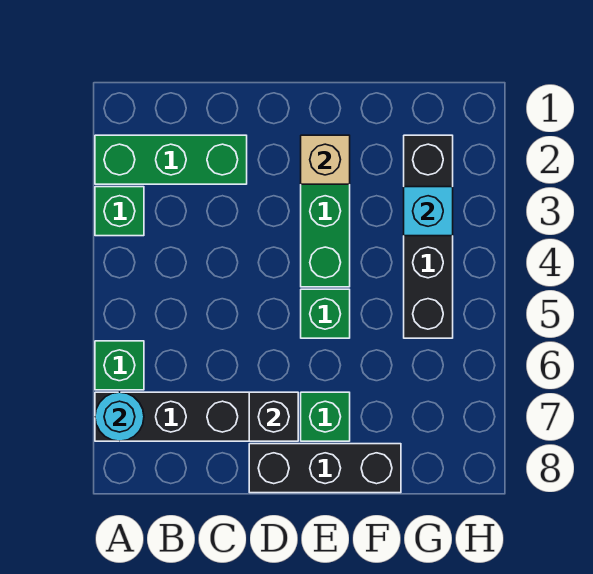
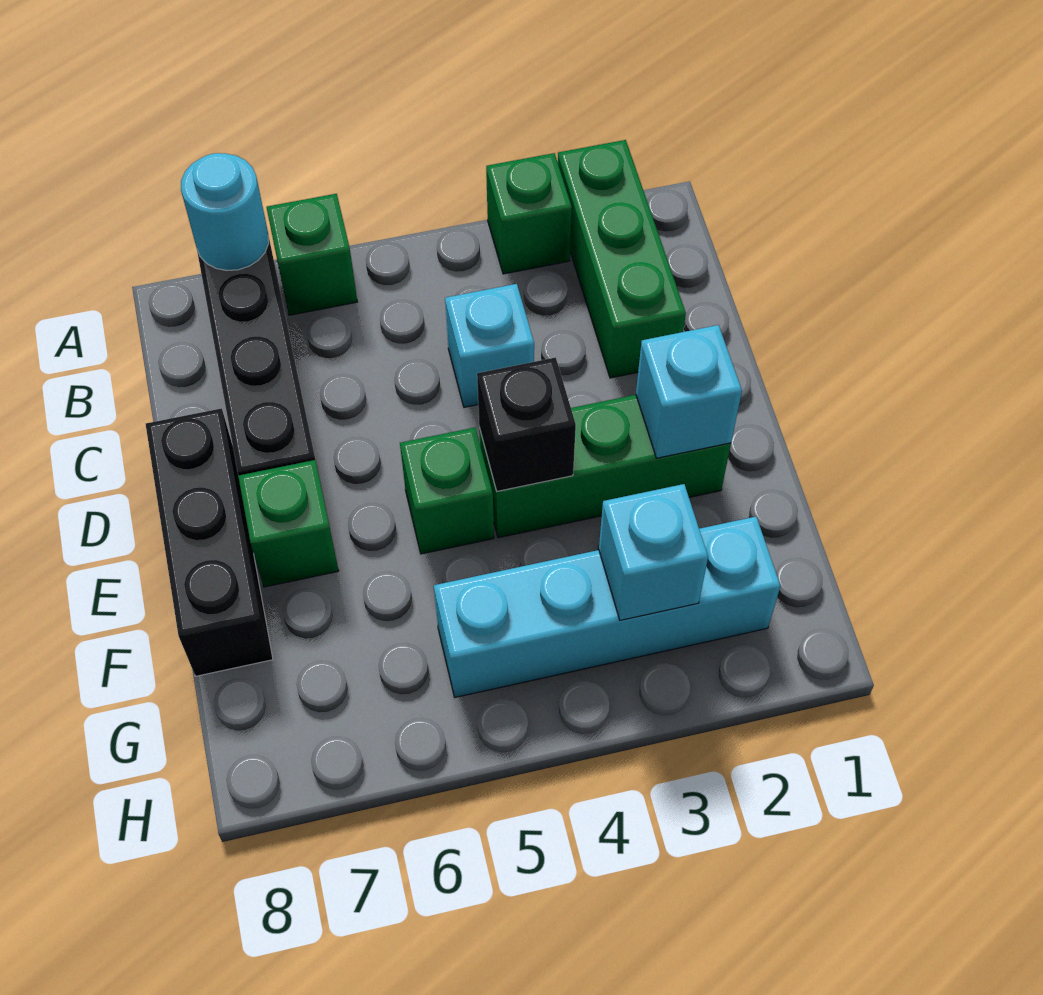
none -> cyan brick C4 level 1
black brick D7 level 2 -> black brick E4 level 2
tan brick E2 level 2 -> cyan brick E2 level 2
black brick G2:G5 level 1 -> cyan brick G2:G5 level 1

